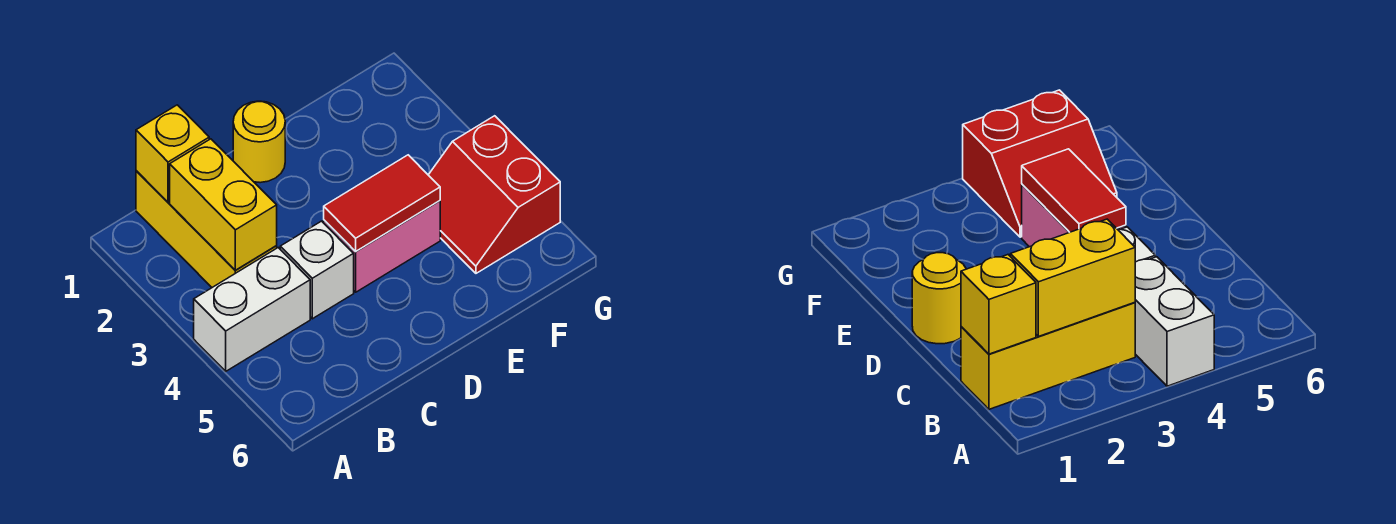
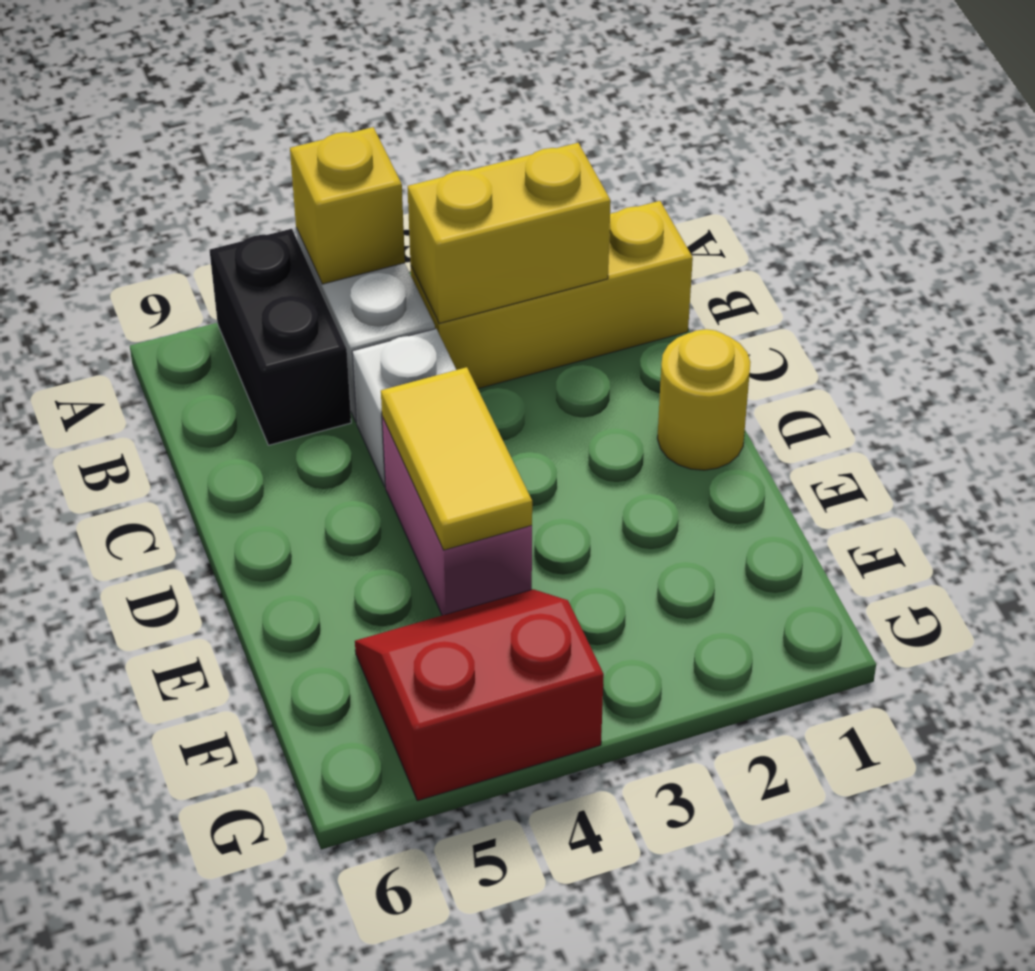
none -> black brick A5:B5 level 1
yellow brick B1 level 2 -> yellow brick A4 level 2
red tile D4:E4 level 2 -> yellow tile D4:E4 level 2

